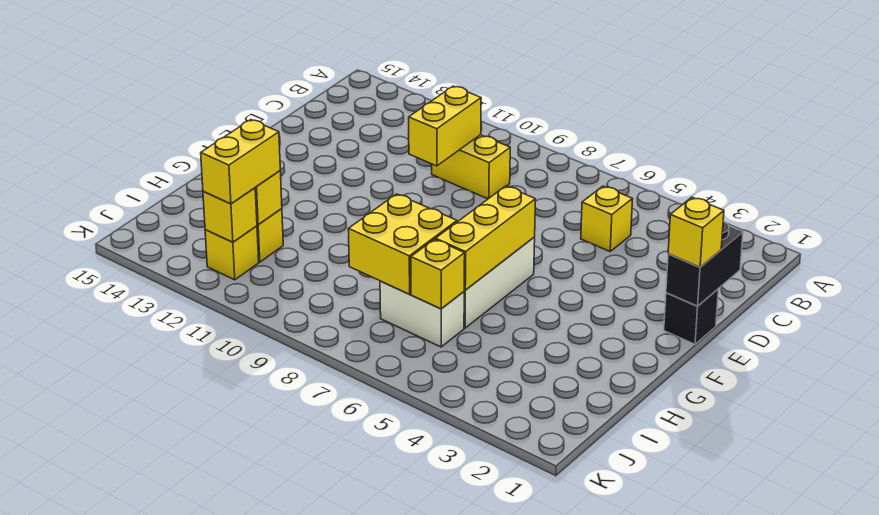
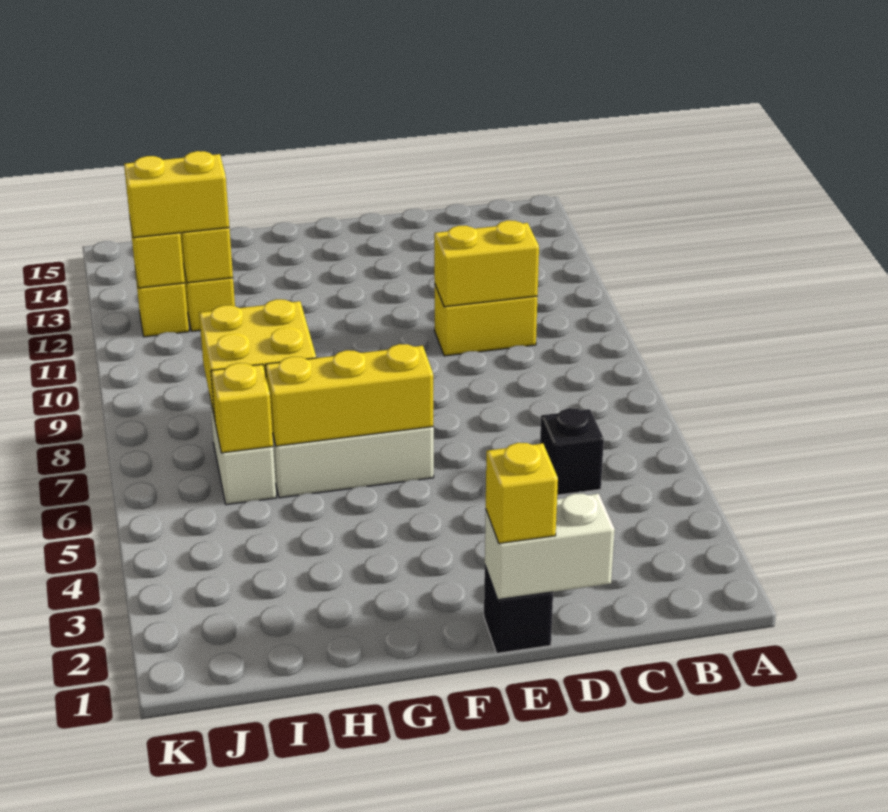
yellow brick C5 level 1 -> black brick C5 level 1
yellow brick C9:C10 level 1 -> yellow brick C10:D10 level 1
black brick D1:E1 level 2 -> white brick D1:E1 level 2

